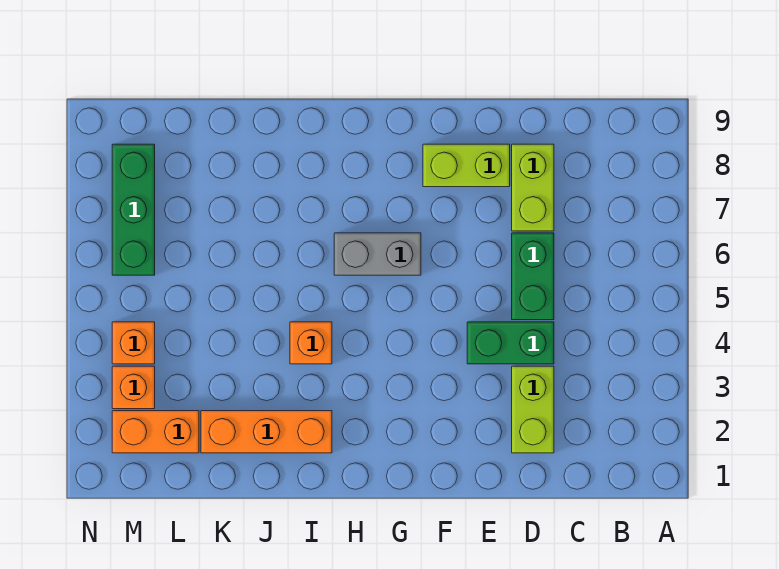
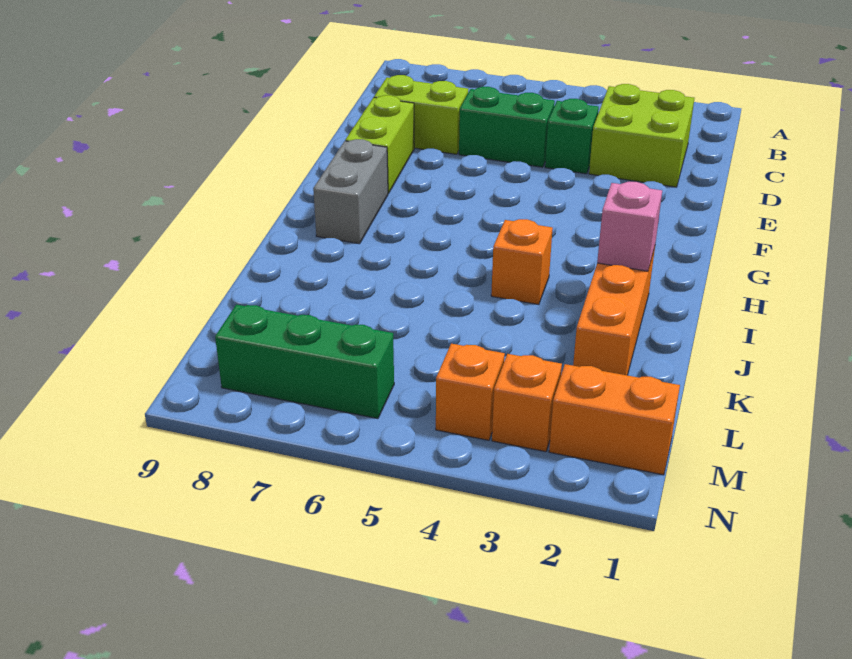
lime brick D2:D3 level 1 -> lime brick C2:D3 level 1
green brick D4:E4 level 1 -> green brick D4 level 1
grey brick G6:H6 level 1 -> grey brick G8:H8 level 1
none -> pink brick I2 level 2
orange brick L2:M2 level 1 -> orange brick M1:M2 level 1

